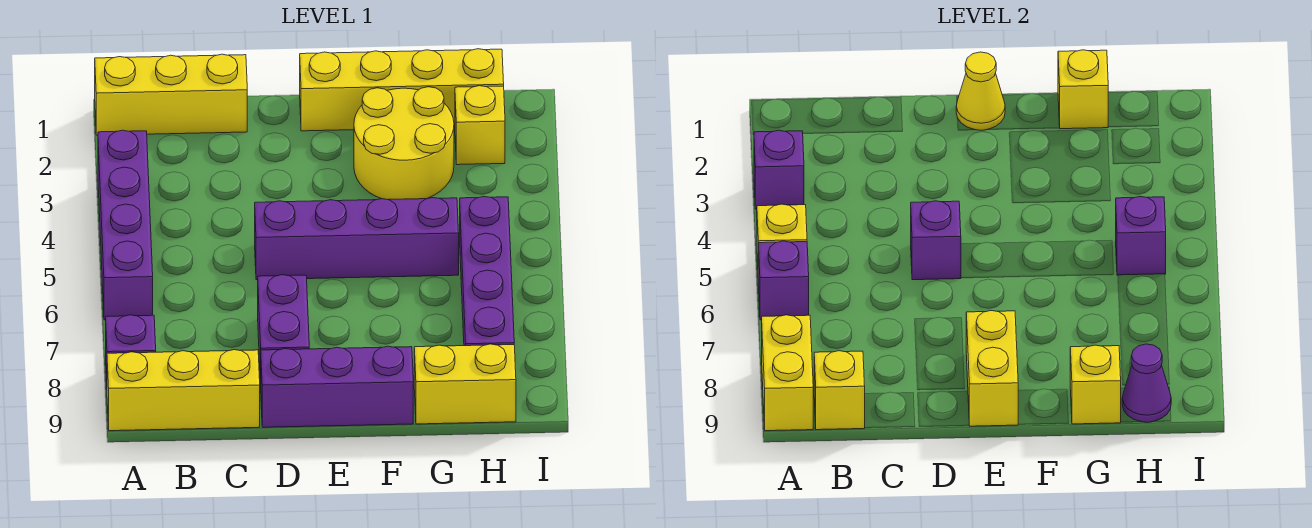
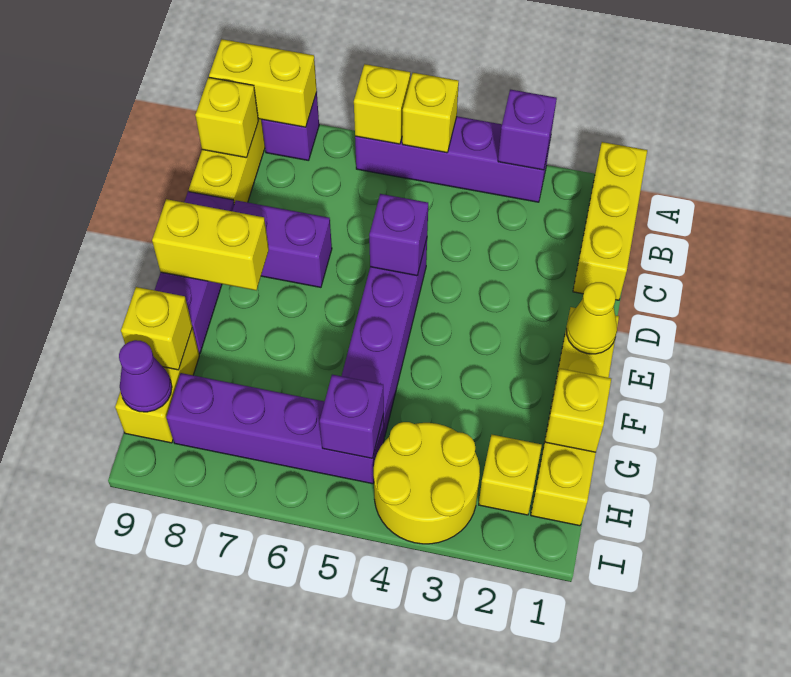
purple brick A6 level 2 -> yellow brick A6 level 2
yellow round brick F2:G3 level 1 -> yellow round brick H3:I4 level 1

